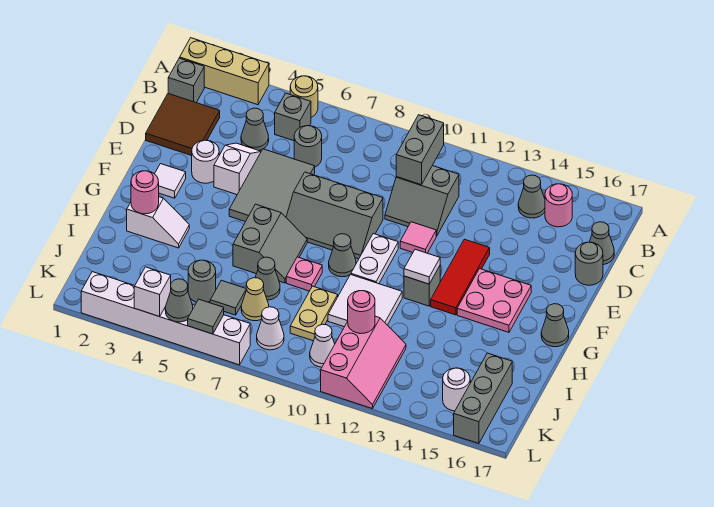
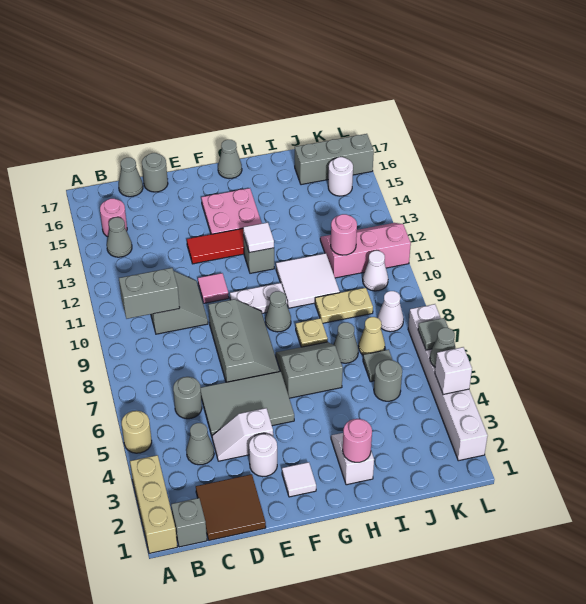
grey brick B5 level 1 -> none
pink plate H8 level 1 -> tan plate H8 level 1

